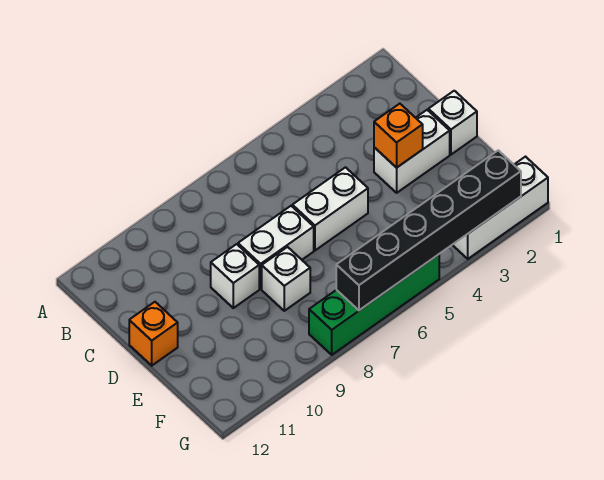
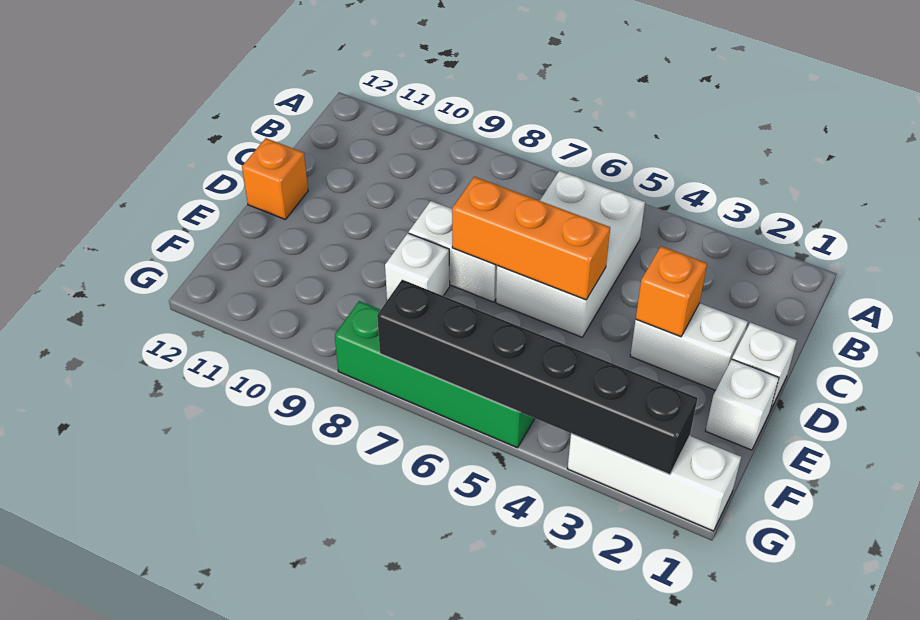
white brick D5:D6 level 1 -> white brick B5:D6 level 1
none -> orange brick D5:D7 level 2
white brick D9 level 1 -> white brick E1 level 1

